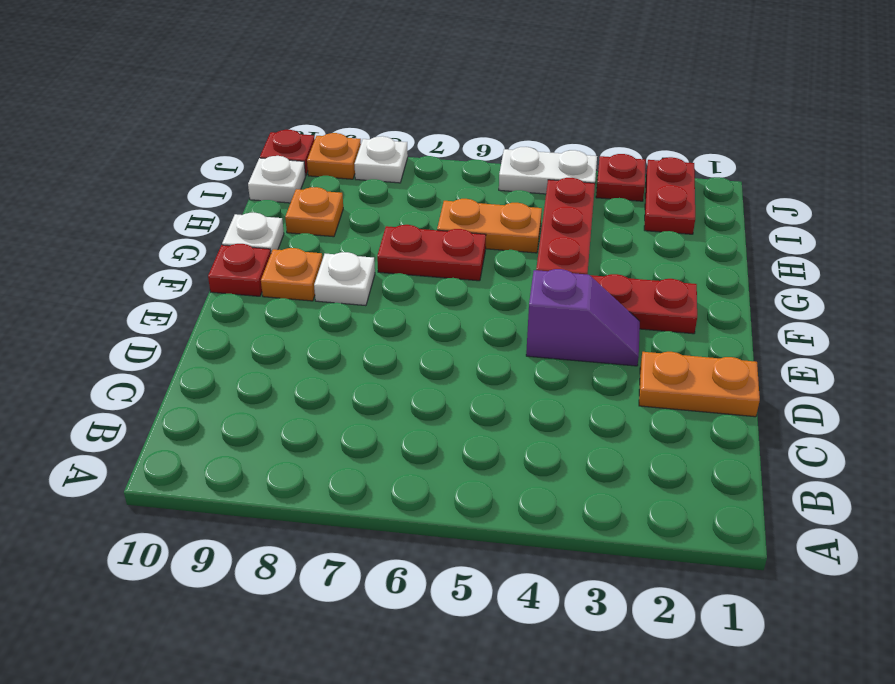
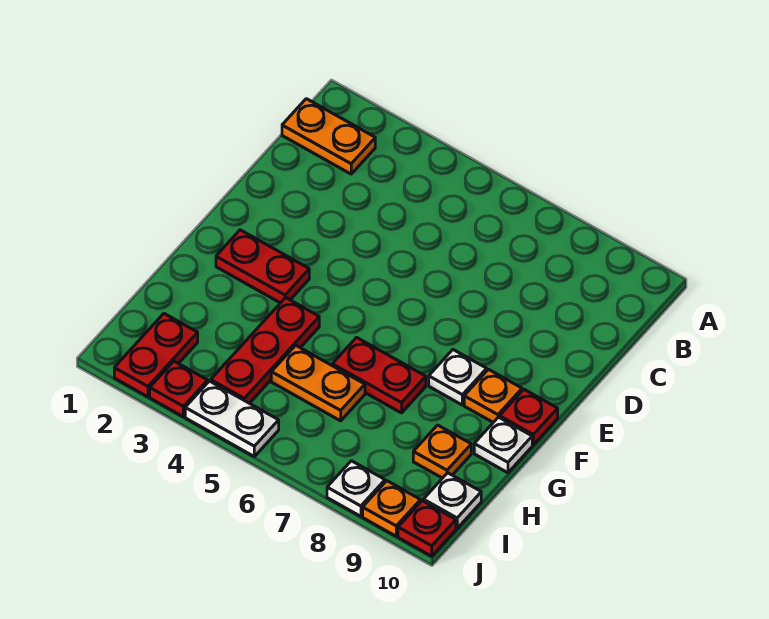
orange plate D1:D2 level 1 -> orange plate B1:B2 level 1
purple slope E3:E4 level 1 top 4 -> none

